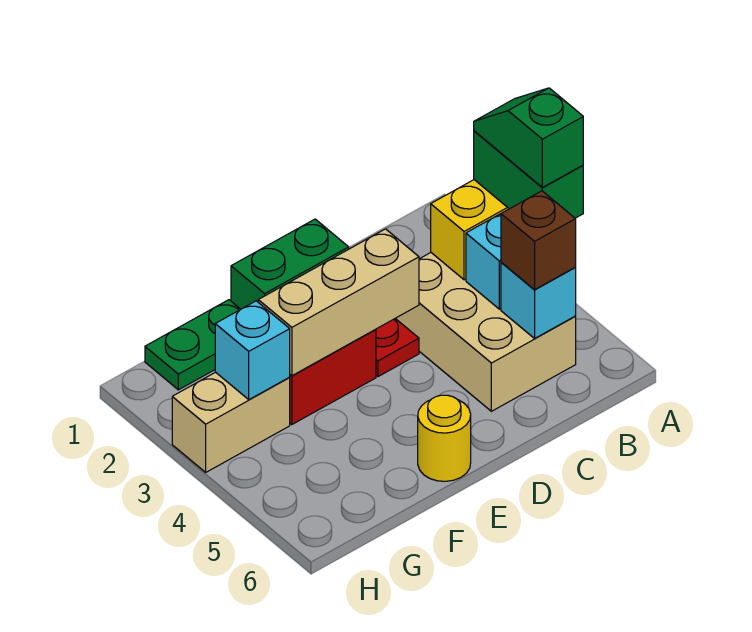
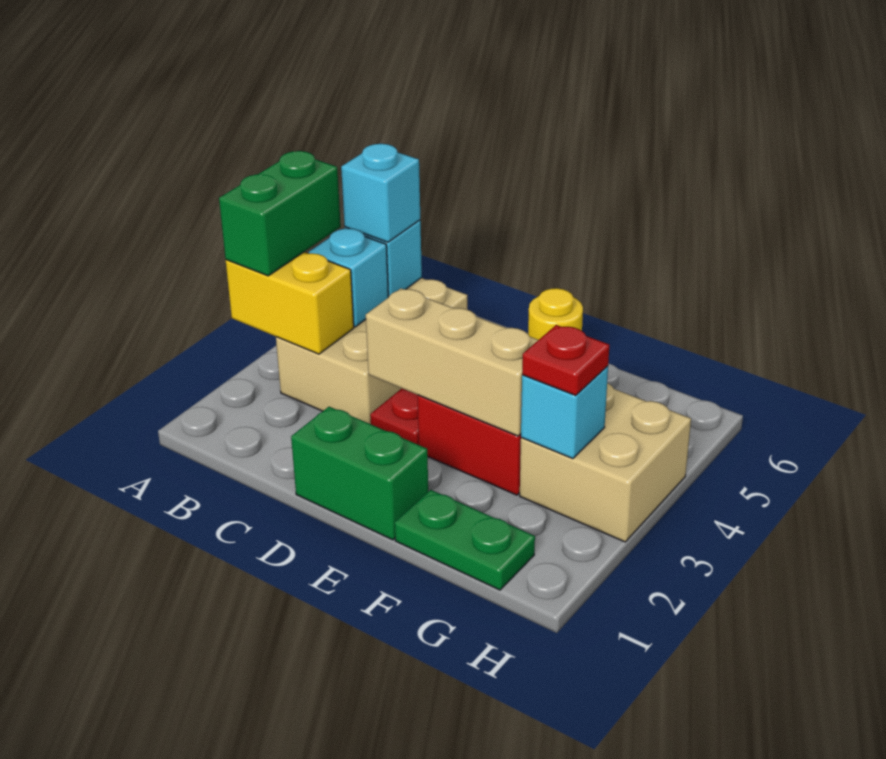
green slope A3:A4 level 4 top 4 -> none
brown brick B5 level 3 -> cyan brick B5 level 3
tan brick G3:H3 level 1 -> tan brick G3:H4 level 1
none -> red plate G3 level 3

